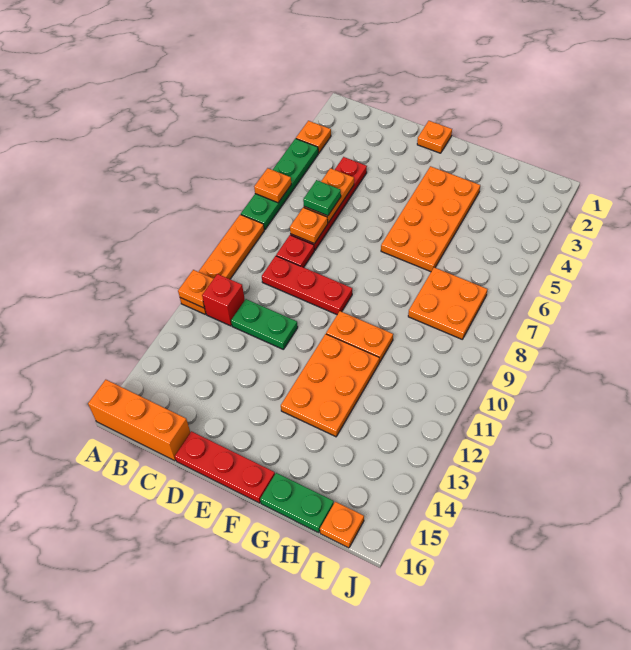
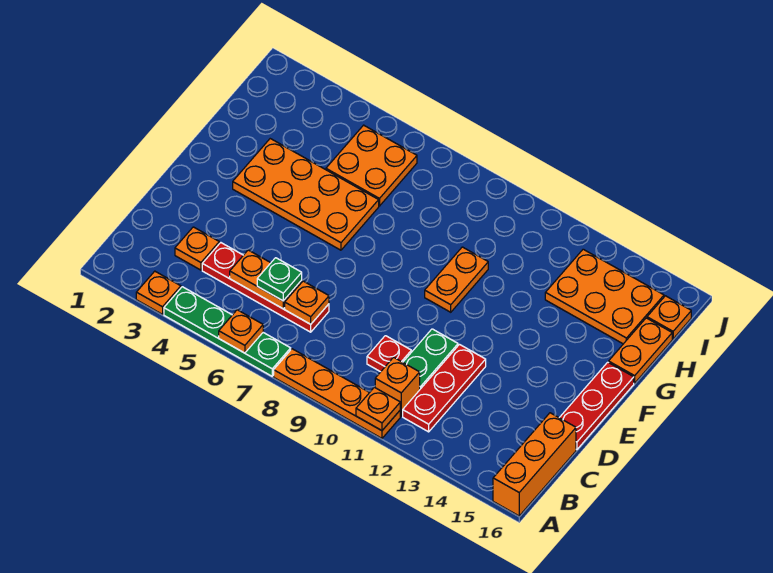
red brick B11 level 1 -> orange brick B11 level 1
red plate C8 level 1 -> red plate C10 level 1
red plate C9:E9 level 1 -> red plate B12:D12 level 1
orange plate E1 level 1 -> orange plate C3 level 1
orange plate F11:G13 level 1 -> orange plate H13:I15 level 1
green plate G16:H16 level 1 -> orange plate G16:H16 level 1
orange plate H7:I8 level 1 -> orange plate H5:I6 level 1

